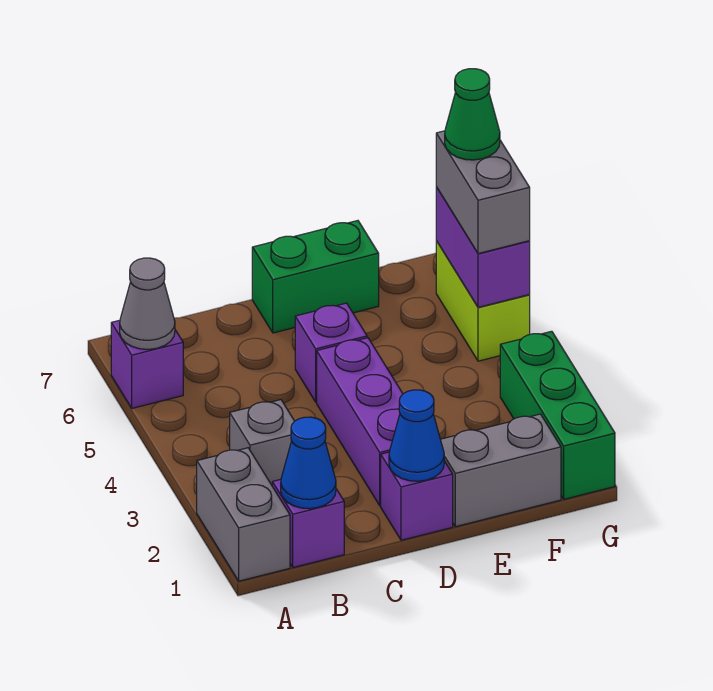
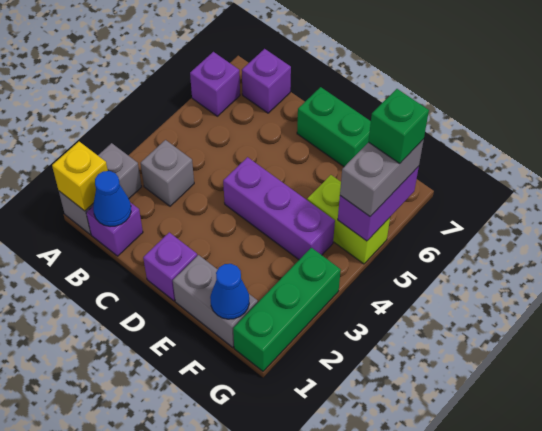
none -> yellow brick A1 level 2
grey cone A6 level 2 -> none
blue cone D1 level 2 -> blue cone F1 level 2
purple brick D2:D4 level 1 -> purple brick D4:F4 level 1
purple brick D5 level 1 -> purple brick B7 level 1
lime brick G5:G6 level 1 -> lime brick F5:G5 level 1
green cone G6 level 4 -> green brick G6 level 4

